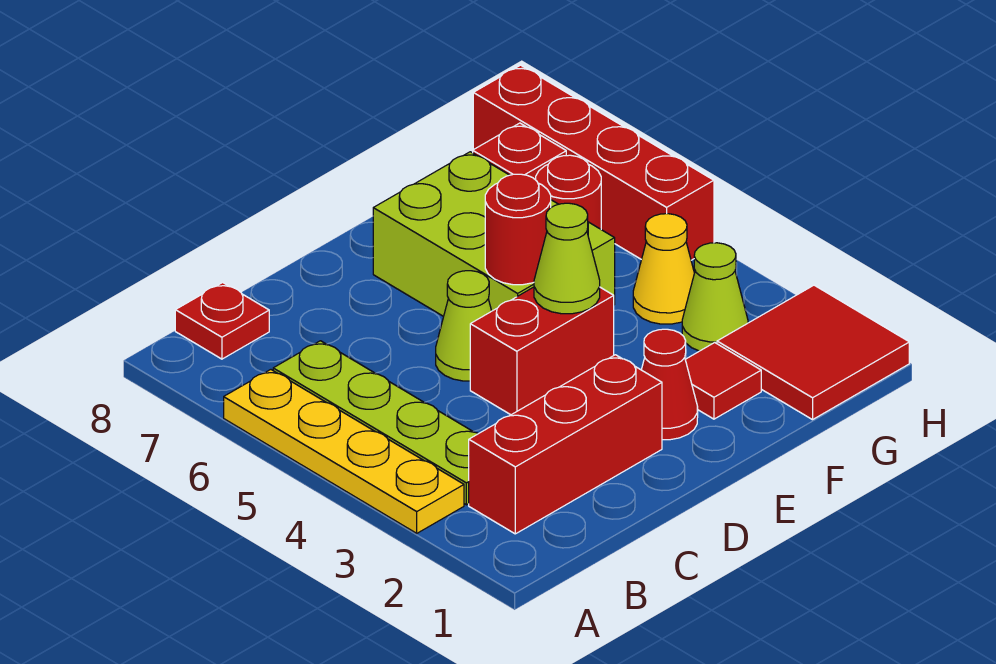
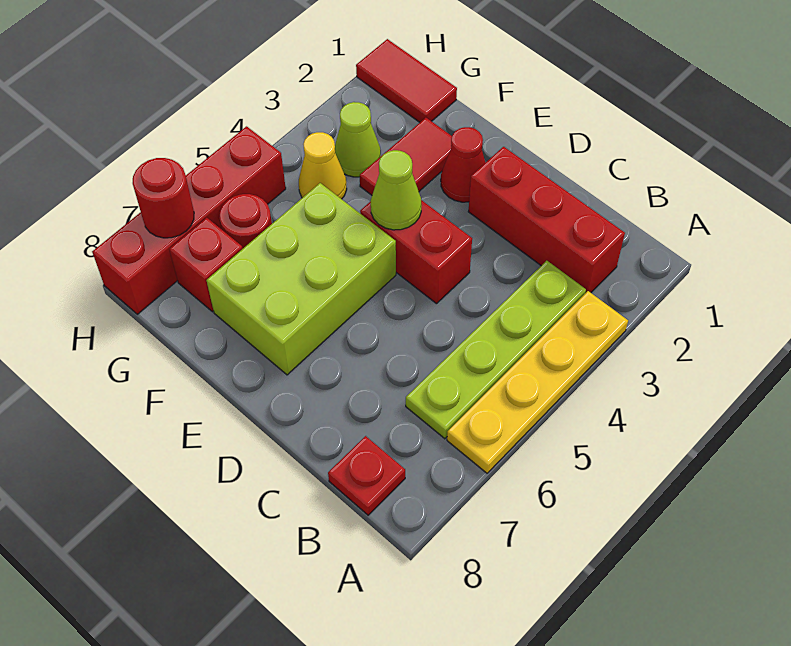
lime cone D5 level 1 -> none
red round brick E5 level 2 -> red round brick H7 level 2
red tile F2 level 1 -> red tile F2:F3 level 1
red tile G1:H2 level 1 -> red tile G1:H1 level 1

